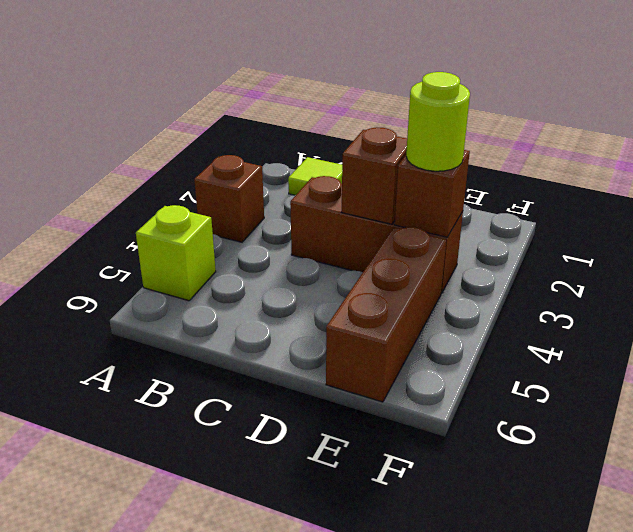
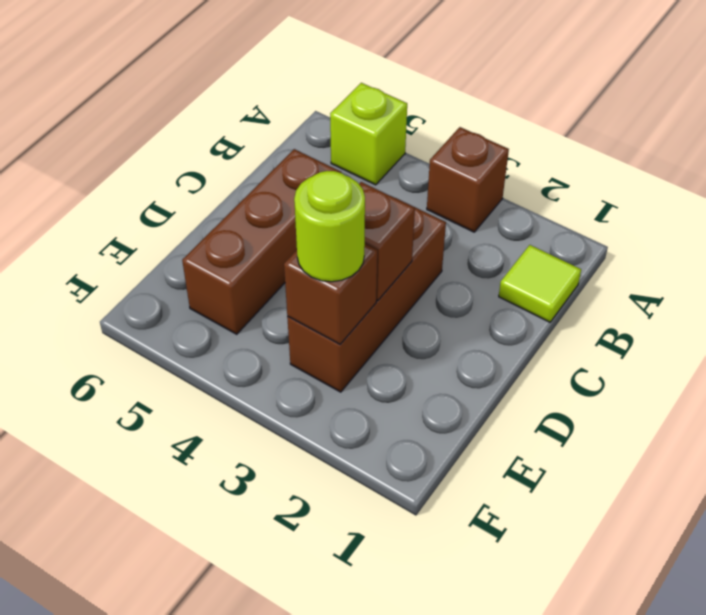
brown brick E4:E6 level 1 -> brown brick C5:E5 level 1

